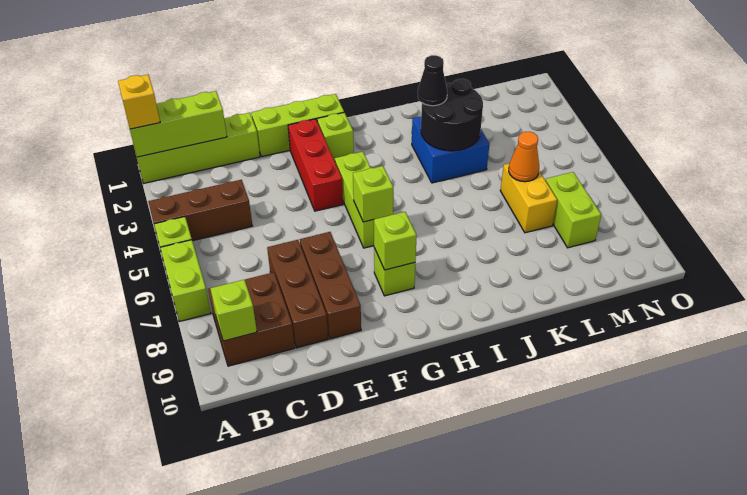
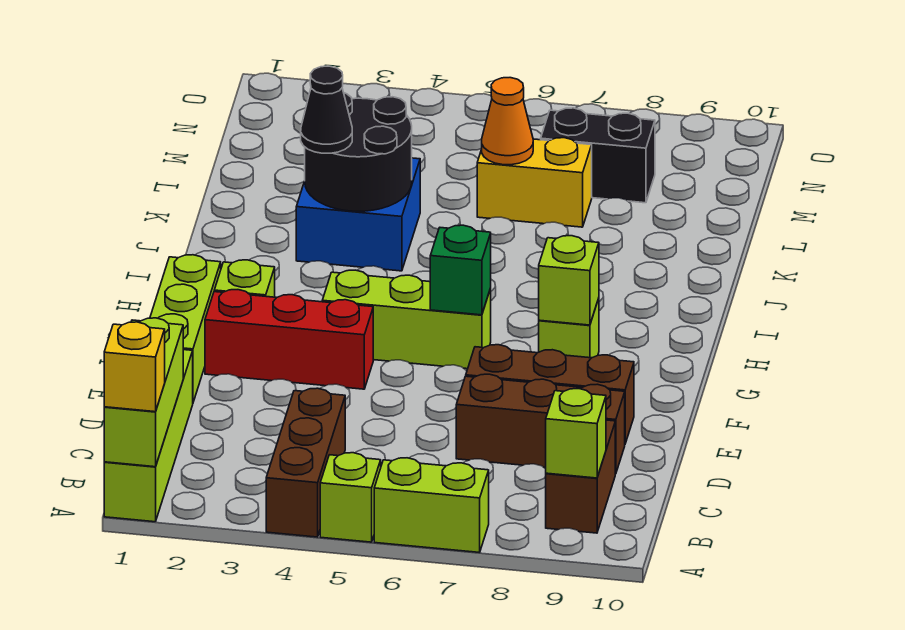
brown brick B8:C9 level 1 -> brown brick B9:C9 level 1
lime brick G6 level 2 -> green brick G6 level 2
lime brick M7:M8 level 1 -> black brick M7:M8 level 1

